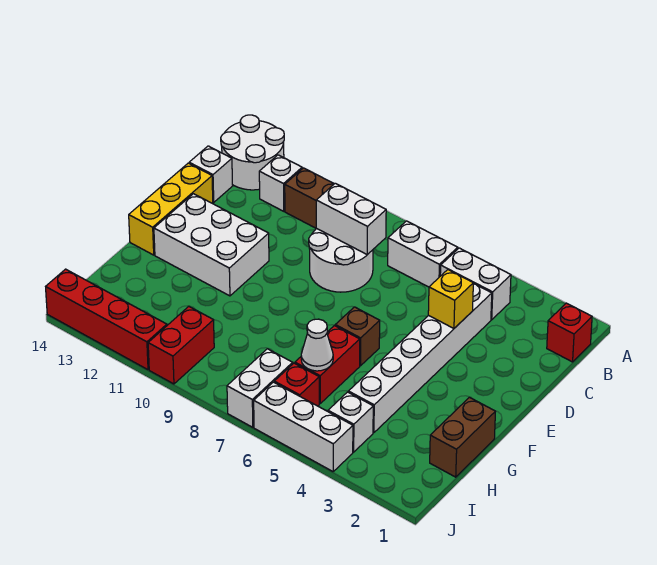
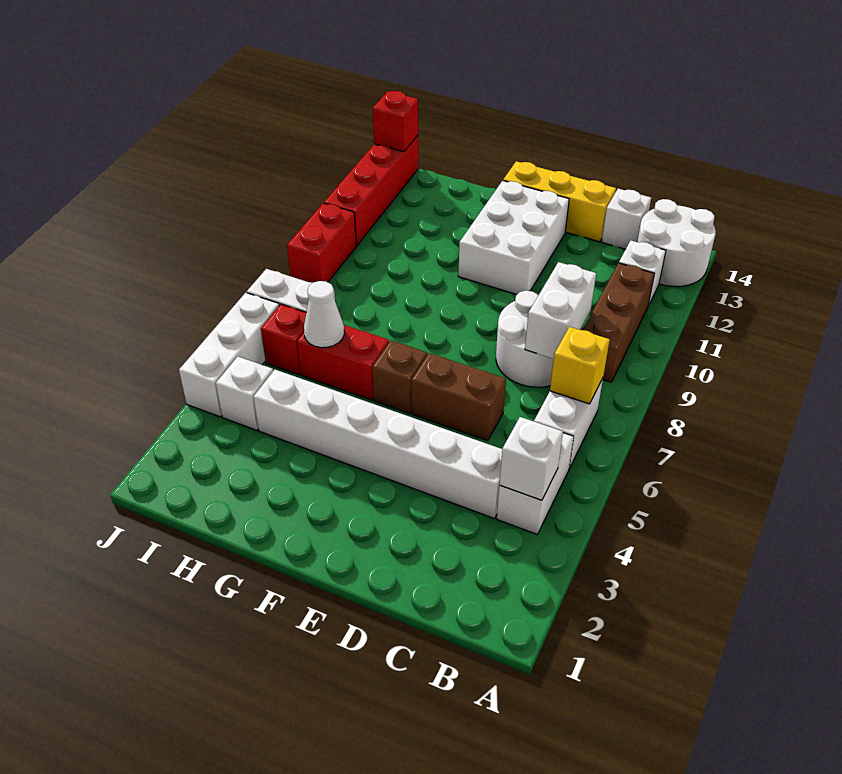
red brick B1 level 1 -> red brick J14 level 2
none -> white brick B4 level 2
yellow brick D4 level 2 -> yellow brick B7 level 2
brown brick G1:H1 level 1 -> brown brick D6:E6 level 1
red brick I10:J10 level 1 -> red brick J9:J10 level 1

